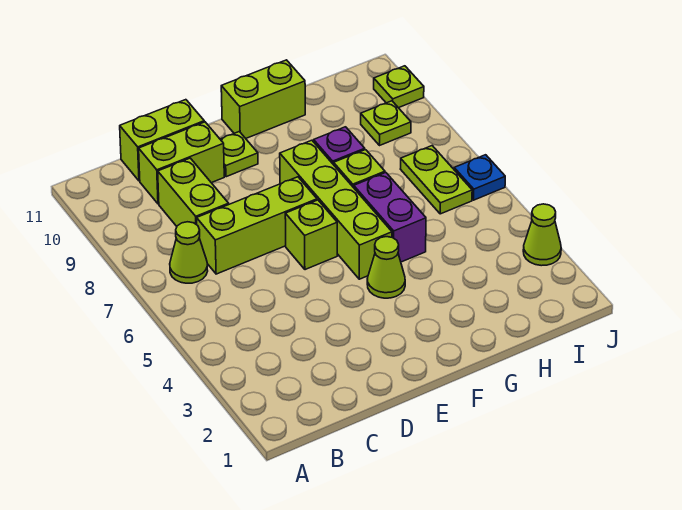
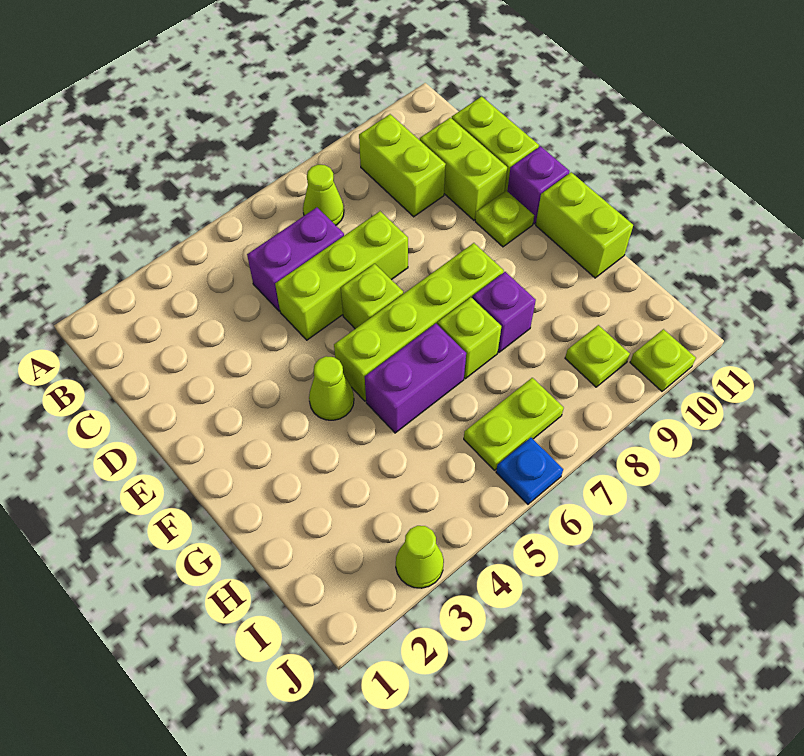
none -> purple brick C5:C6 level 1
lime brick C7:E7 level 1 -> lime brick D5:D7 level 1
lime brick C8:C9 level 1 -> lime brick B9:C9 level 1
none -> purple brick E11 level 1

